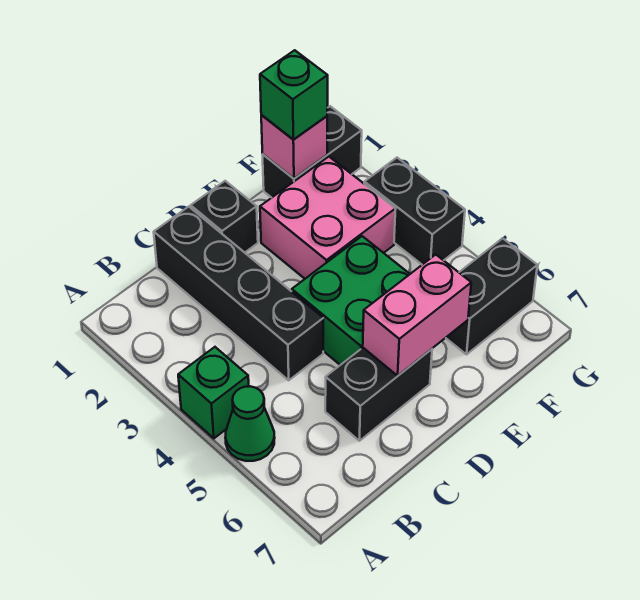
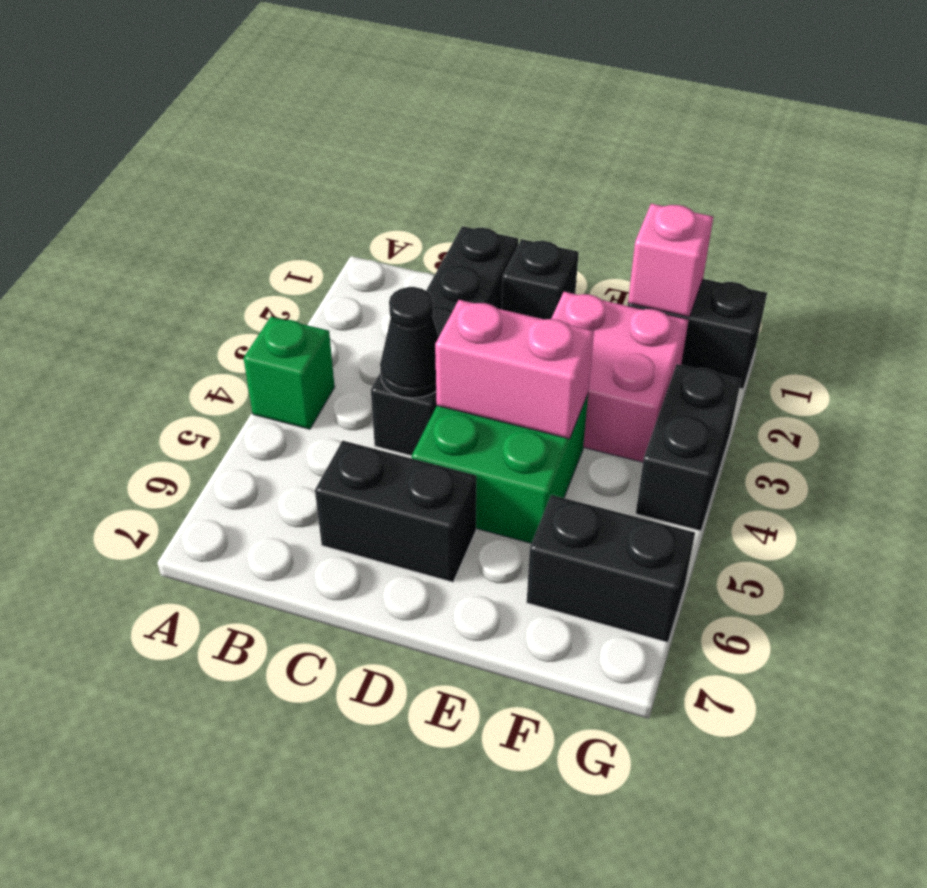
green cone A5 level 1 -> none
none -> black cone C4 level 2
pink brick D6:E6 level 2 -> pink brick D4:E4 level 2
green brick F1 level 3 -> none

